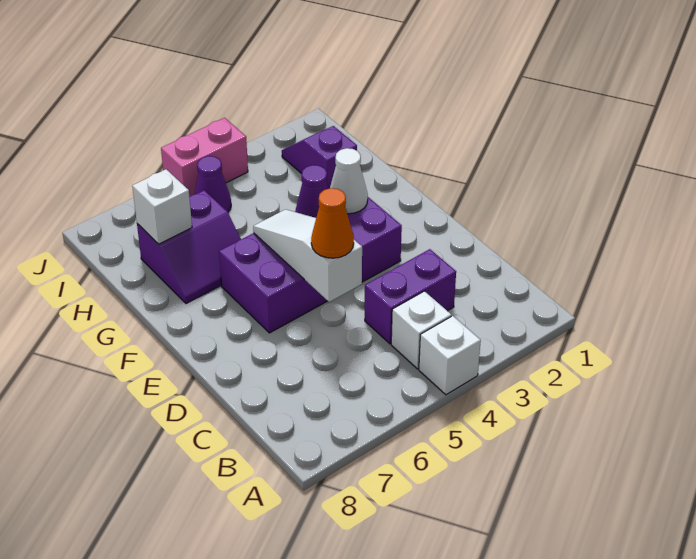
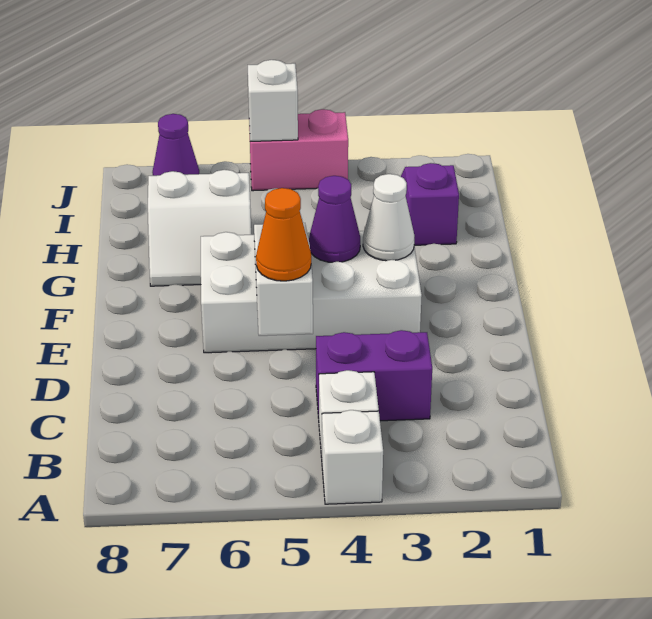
purple brick E3:F6 level 1 -> white brick E3:F6 level 1
purple slope G6:H7 level 1 top H -> white slope G6:H7 level 1 top H
white brick H7 level 2 -> white brick J5 level 2
purple cone I5 level 1 -> purple cone J7 level 1

